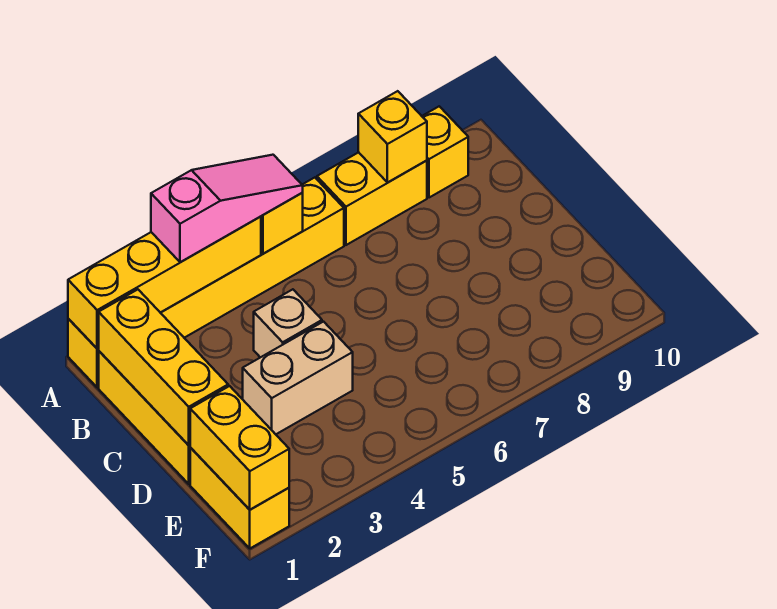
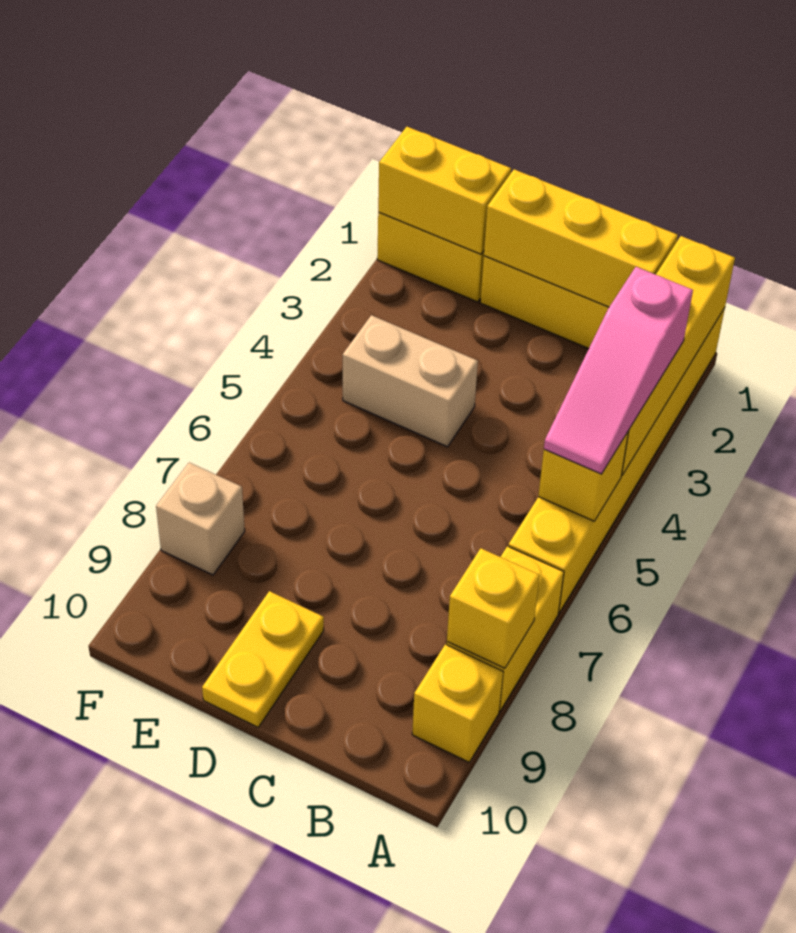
tan brick C4 level 1 -> tan brick F8 level 1
tan brick D3:D4 level 1 -> tan brick D4:E4 level 1
none -> yellow plate D9:D10 level 1

